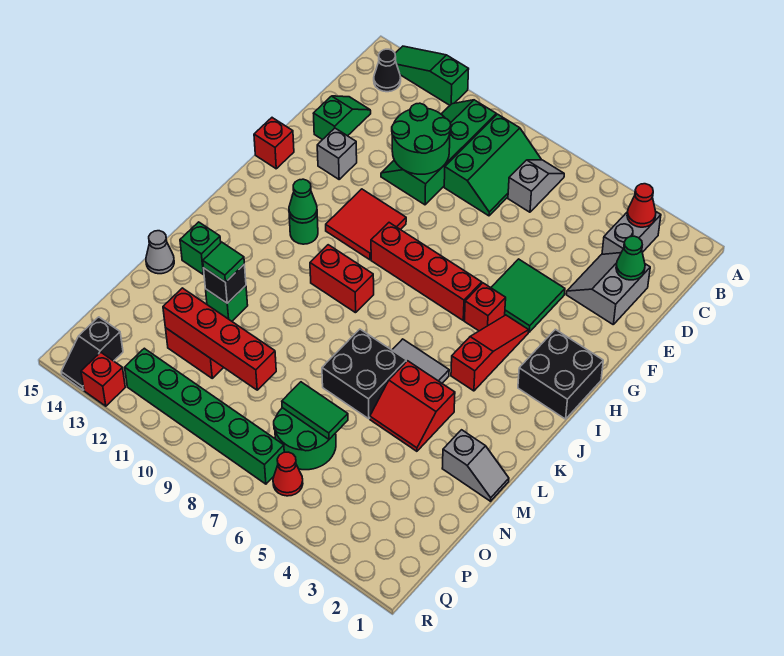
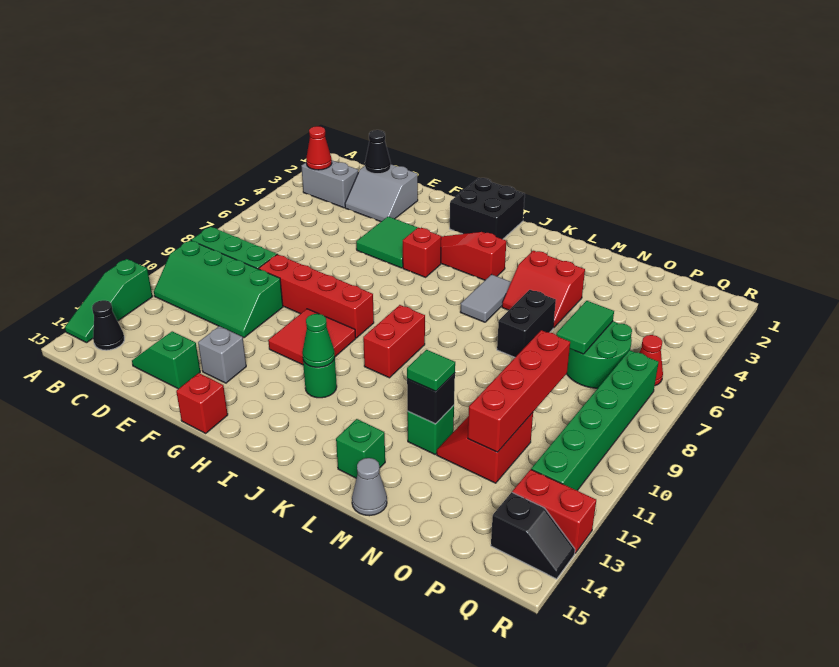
grey slope B7:C7 level 1 top C -> none
green cone D2 level 2 -> black cone D2 level 2
green round brick D10:E11 level 2 -> none
red brick H6:H9 level 1 -> red brick E9:H9 level 1
red slope L4:M5 level 1 top L -> red slope L4:M5 level 1 top 4
black brick L6:M7 level 1 -> black brick M6:M7 level 1
grey slope M1:M2 level 1 top 2 -> none
red brick R13 level 1 -> red brick Q13:R13 level 1

